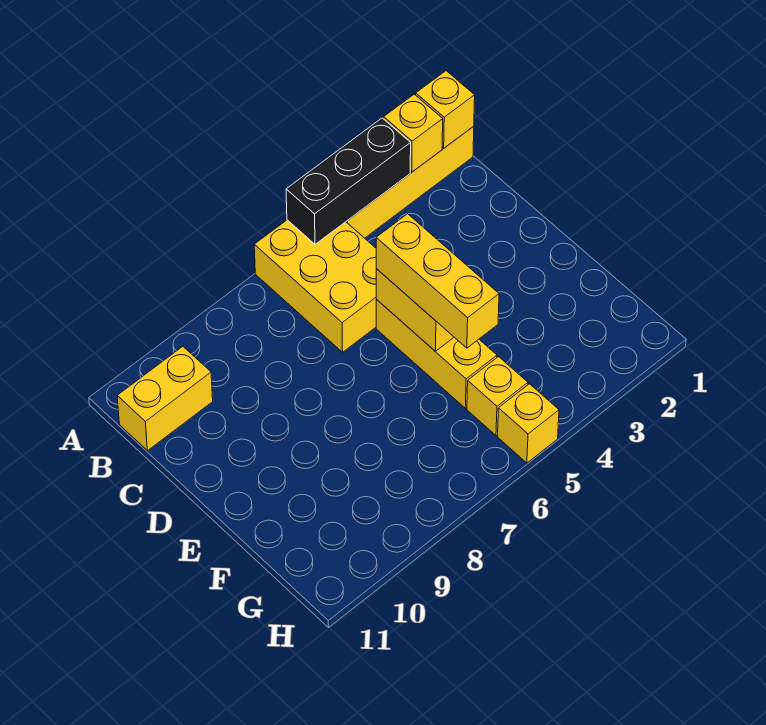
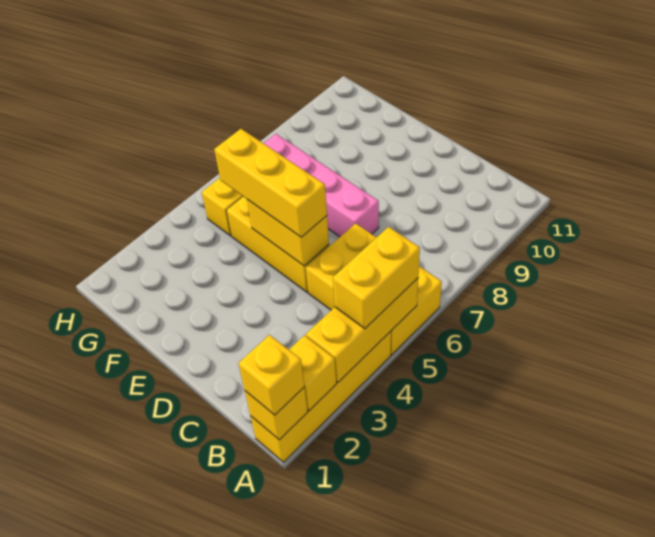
black brick A3:A5 level 2 -> yellow brick A3:A5 level 2
yellow brick B10:B11 level 1 -> yellow brick A4:A5 level 3
none -> pink brick D7:G7 level 1
yellow brick H5 level 1 -> yellow brick A1 level 3

